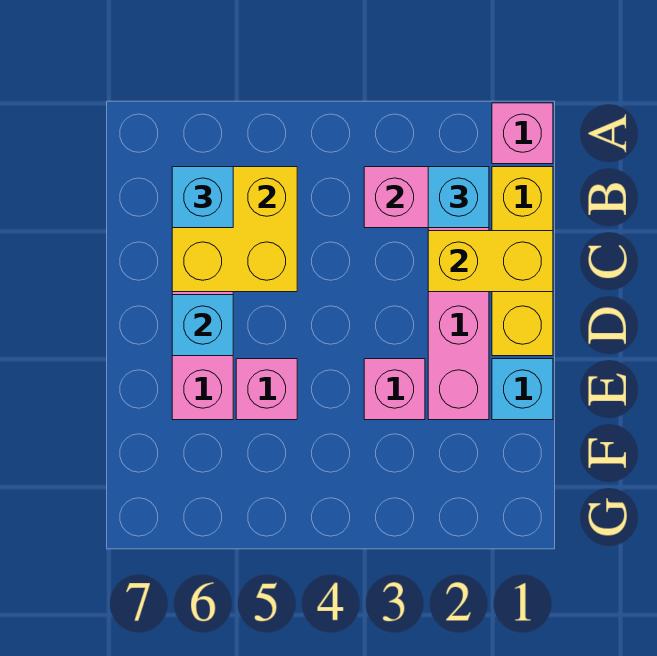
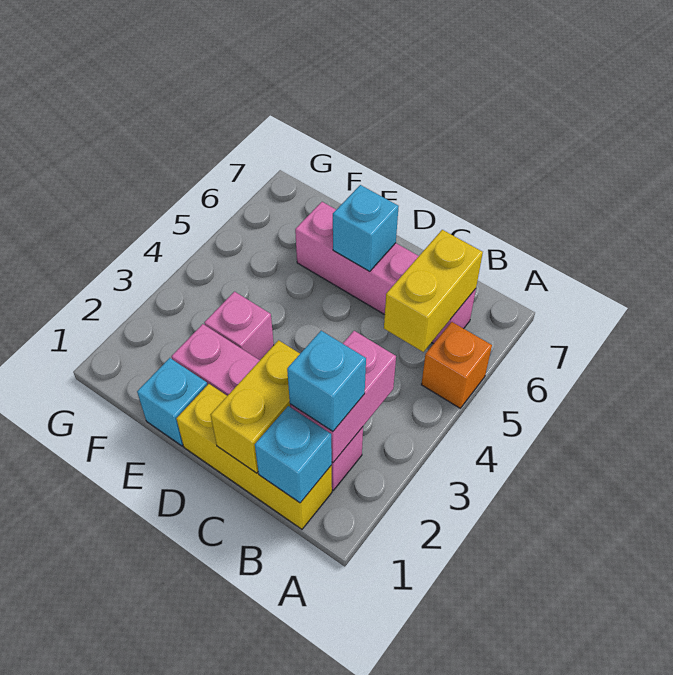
pink brick A1 level 1 -> none
none -> orange brick A5 level 1
yellow brick B5:C6 level 2 -> yellow brick B5:B6 level 2
cyan brick B6 level 3 -> cyan brick B1 level 2
pink brick E5 level 1 -> none

